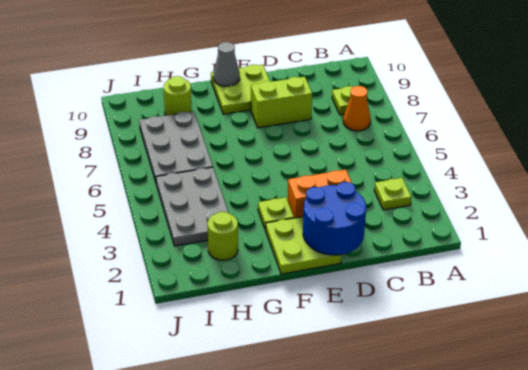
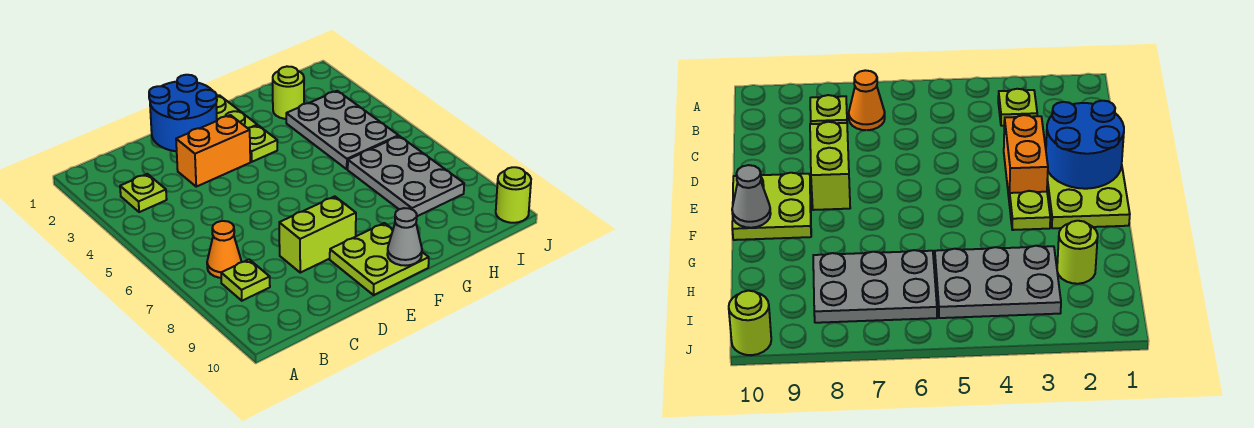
lime round brick H9 level 1 -> lime round brick J10 level 1

